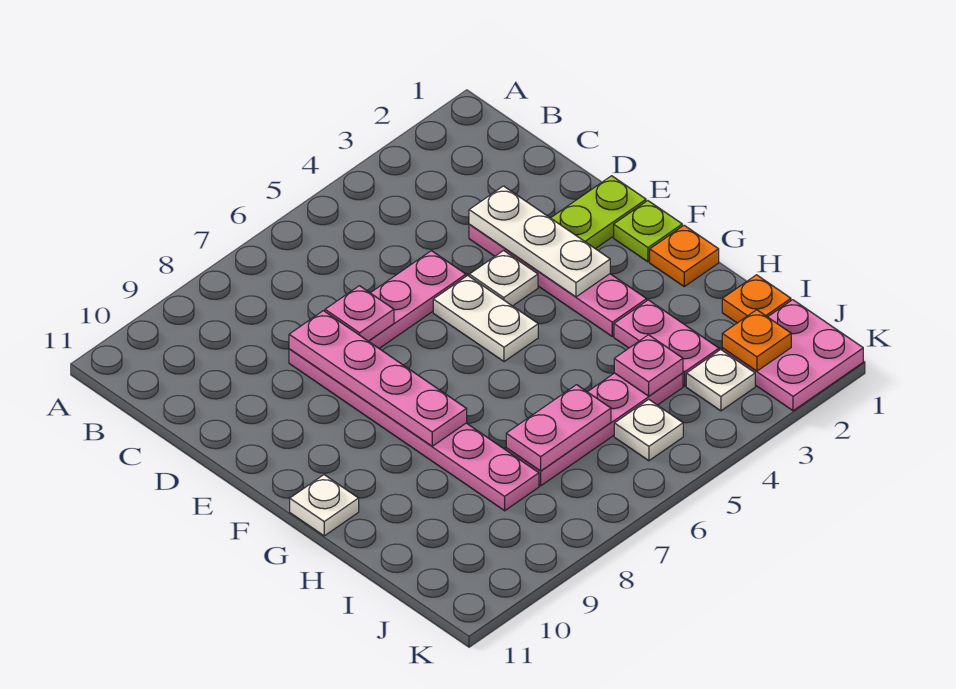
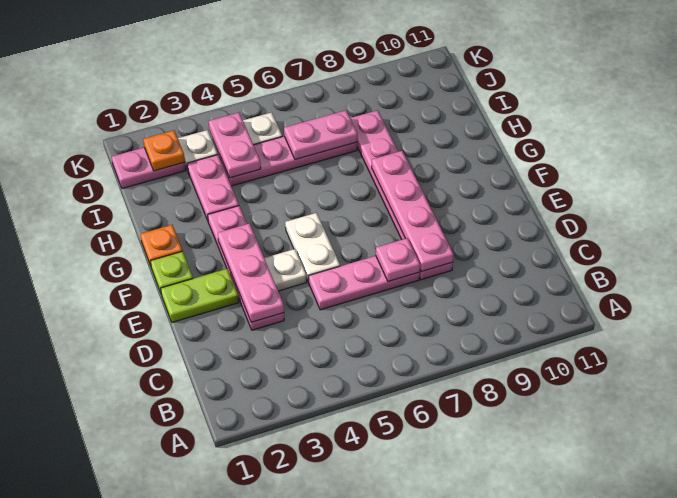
white plate D3:F3 level 2 -> pink plate D3:F3 level 2
white plate G11 level 1 -> none
orange plate I1 level 1 -> none
pink plate I4 level 2 -> pink plate I4:J4 level 2
pink plate J1:K2 level 1 -> pink plate J1:J2 level 1

